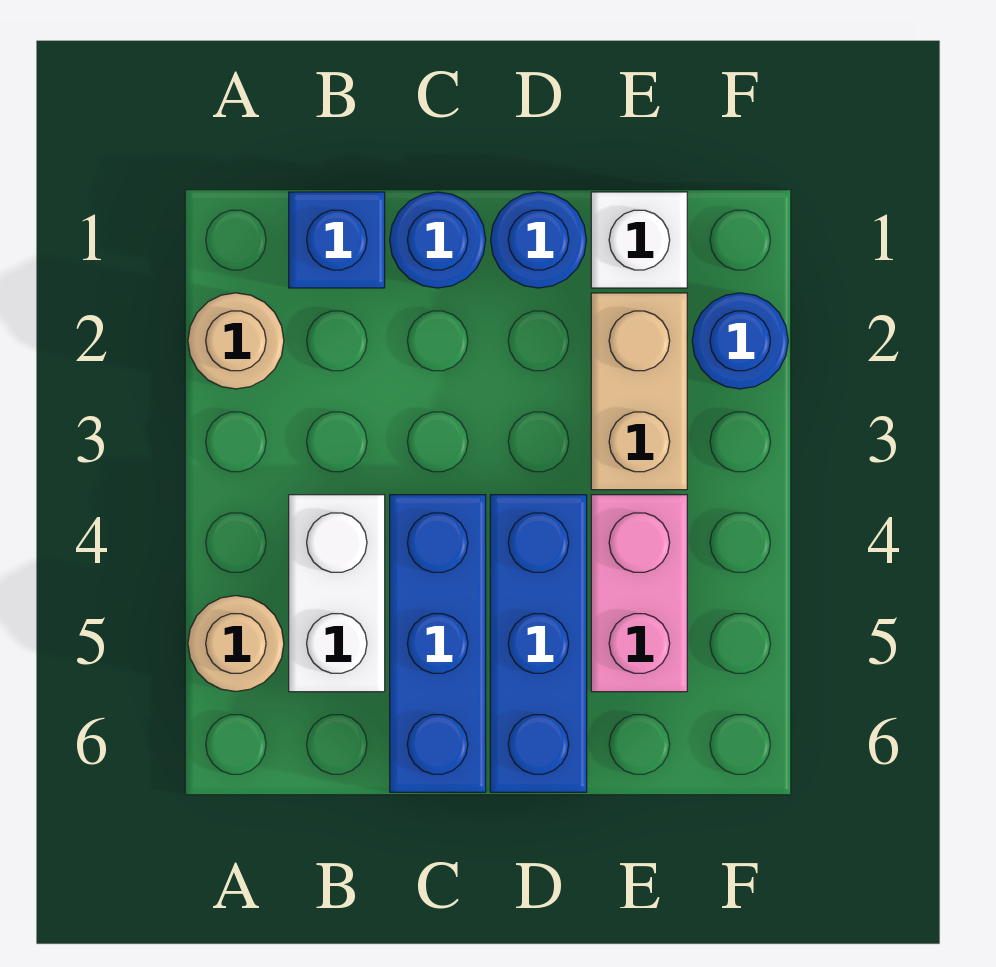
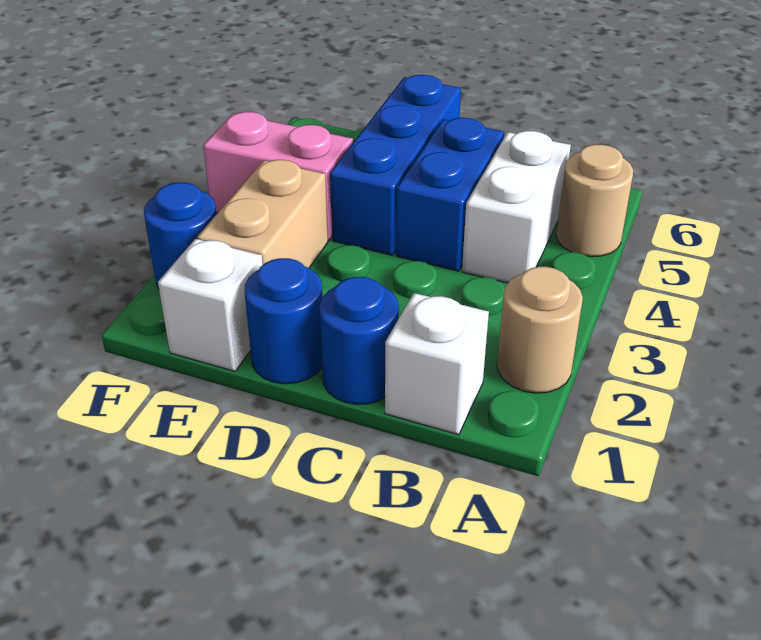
blue brick B1 level 1 -> white brick B1 level 1
blue brick C4:C6 level 1 -> blue brick C4:C5 level 1
pink brick E4:E5 level 1 -> pink brick E4:F4 level 1

